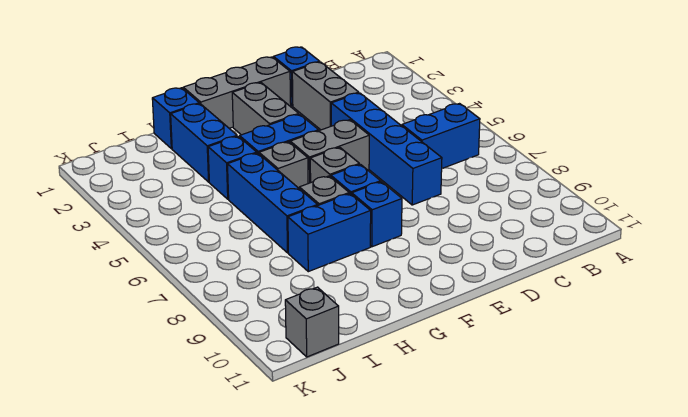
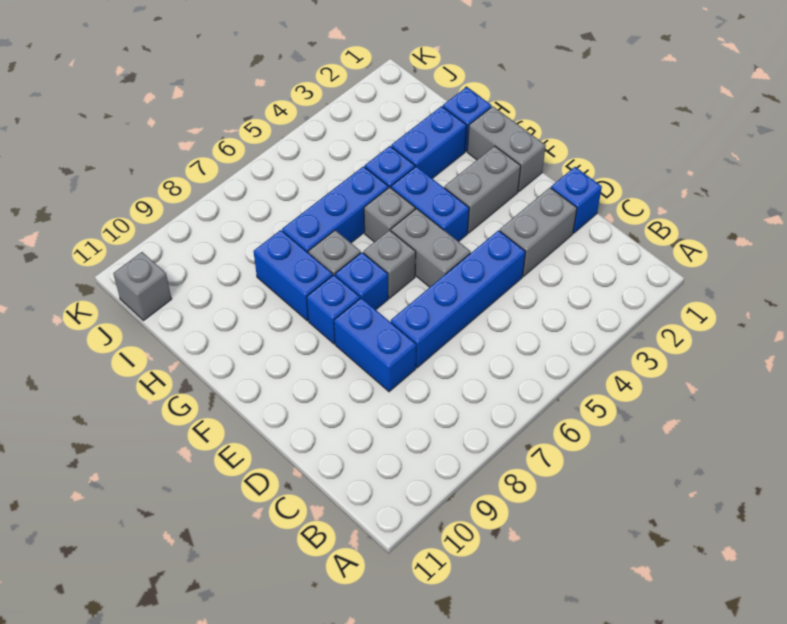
blue brick B6:C6 level 1 -> blue brick D8:E8 level 1
grey brick E1:G1 level 1 -> grey brick F1:G1 level 1

